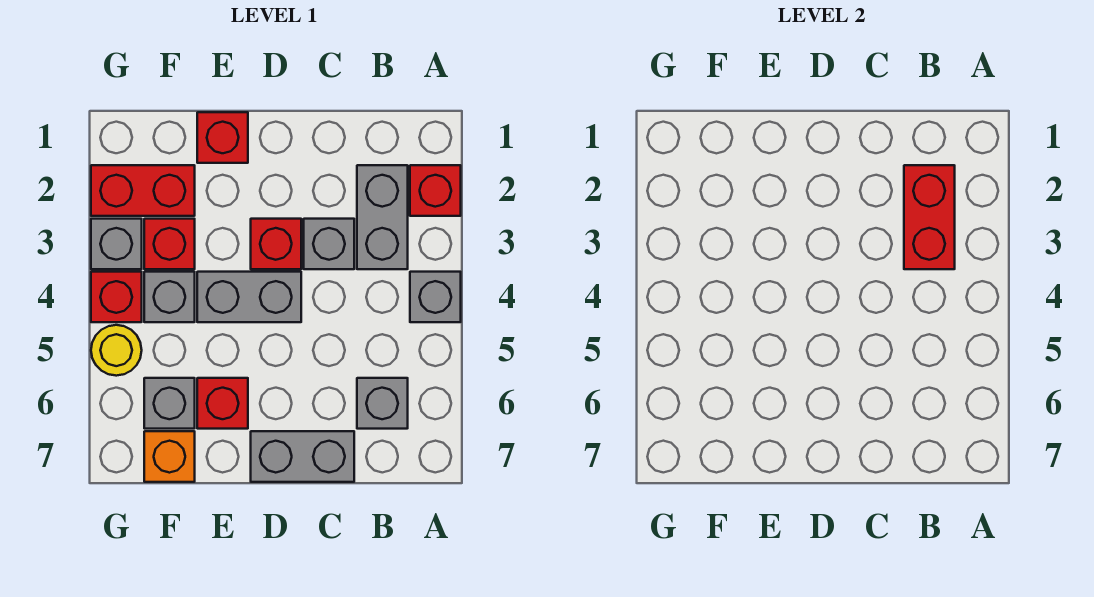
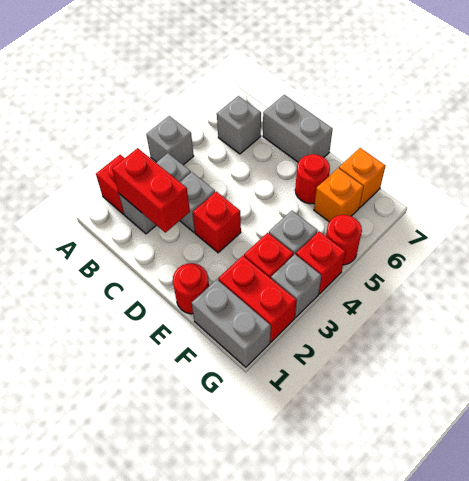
red brick B2:B3 level 2 -> red brick B2:C2 level 2
grey brick D4:E4 level 1 -> grey brick F1:G1 level 1
red brick E1 level 1 -> red round brick E1 level 1
red brick E6 level 1 -> red round brick E6 level 1
grey brick F6 level 1 -> orange brick F6 level 1
yellow round brick G5 level 1 -> red round brick G5 level 1

